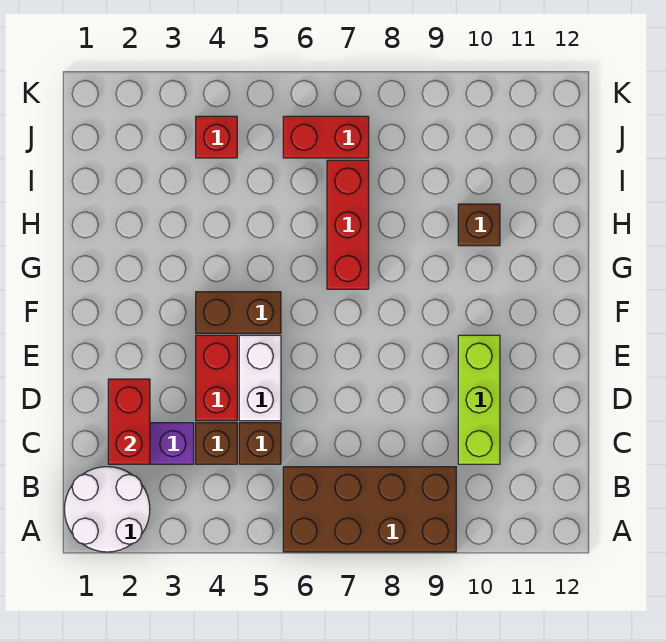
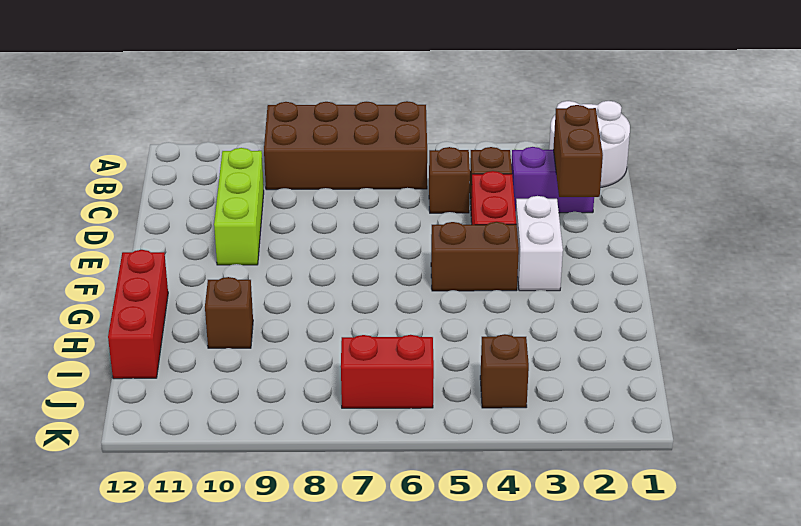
red brick C2:D2 level 2 -> brown brick C2:D2 level 2
white brick D5:E5 level 1 -> white brick E3:F3 level 1
red brick G7:I7 level 1 -> red brick G12:I12 level 1
red brick J4 level 1 -> brown brick J4 level 1

